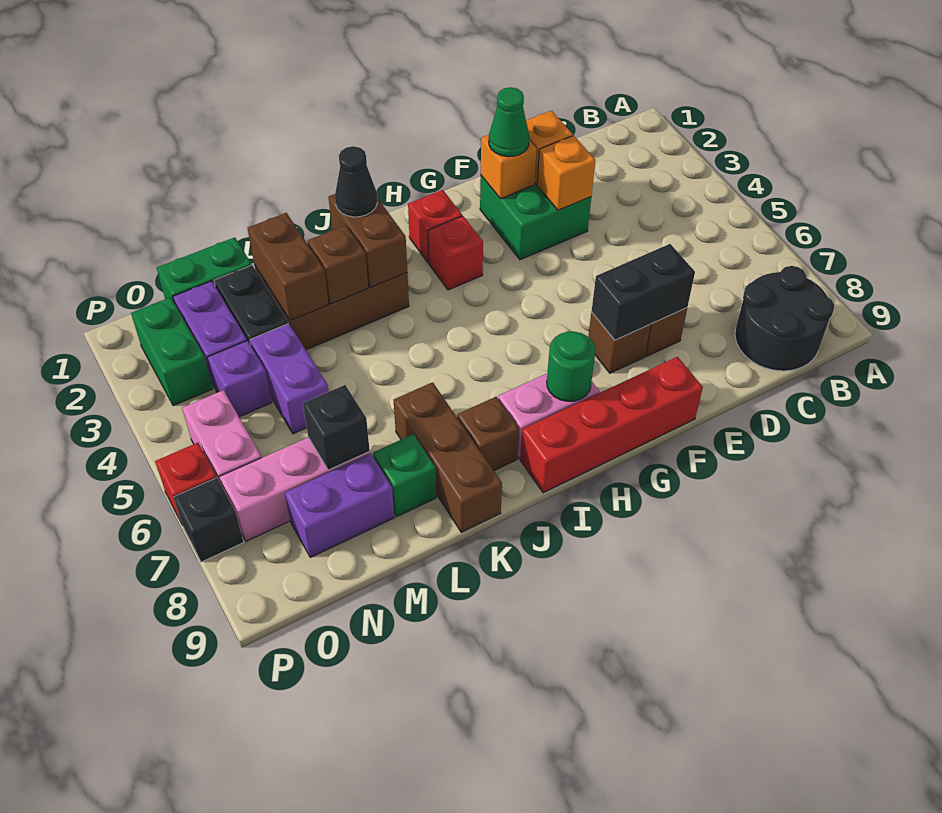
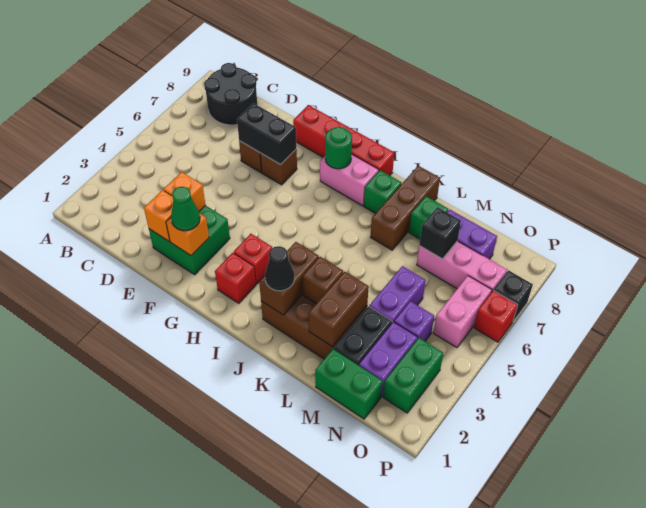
brown brick J8 level 1 -> green brick J8 level 1

